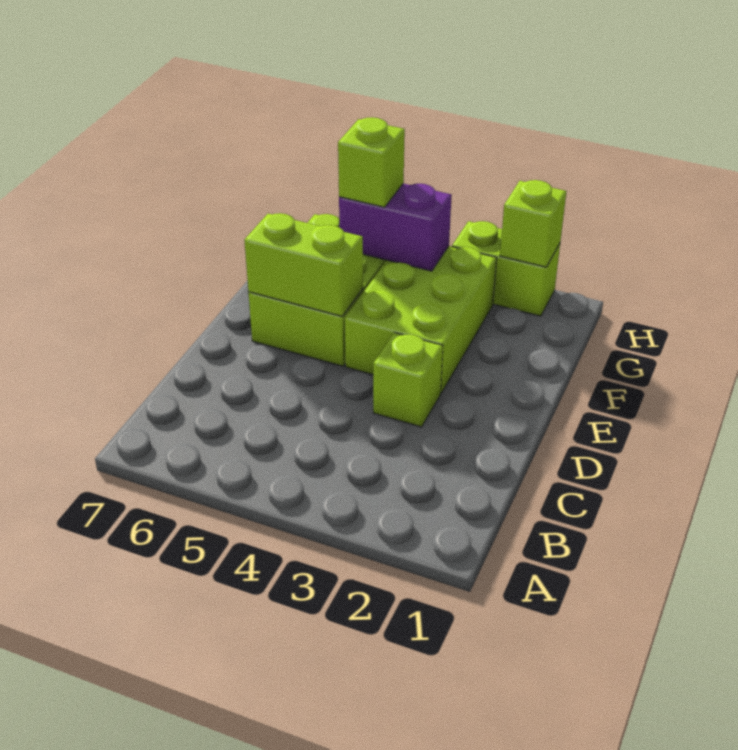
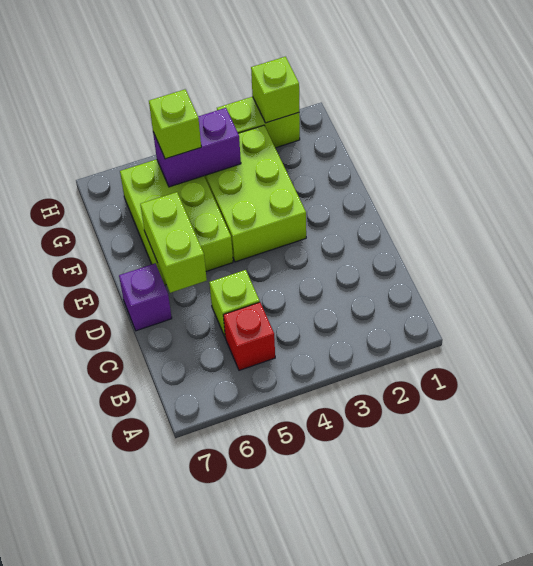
none -> red brick B5 level 1
lime brick D3 level 1 -> lime brick C5 level 1
none -> purple brick D7 level 1
lime brick E5:E6 level 2 -> lime brick D6:E6 level 2

